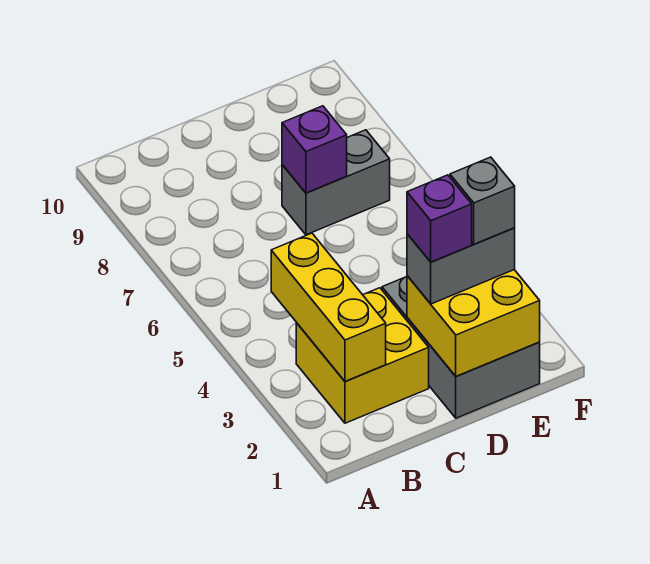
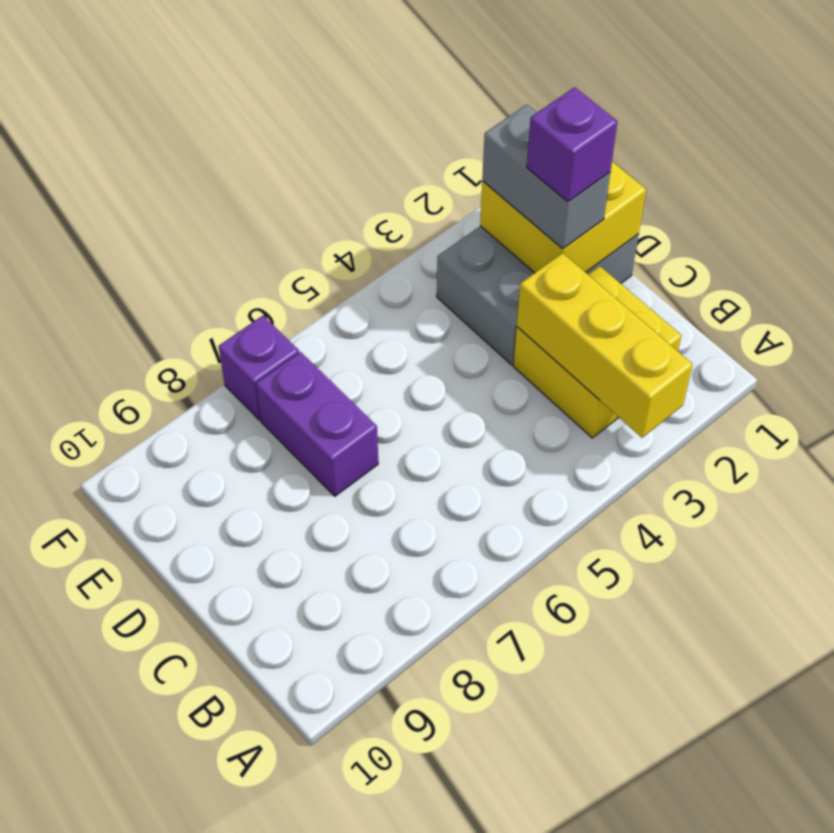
yellow brick B2:B4 level 2 -> yellow brick A3:C3 level 2
grey brick D7:E7 level 1 -> purple brick D7:E7 level 1
purple brick D7 level 2 -> purple brick F7 level 1
grey brick E2 level 4 -> none

